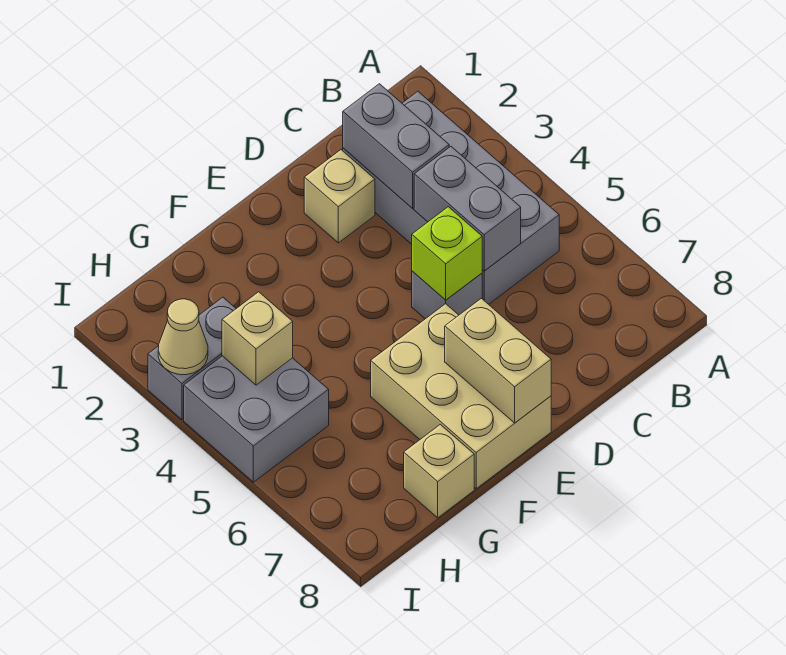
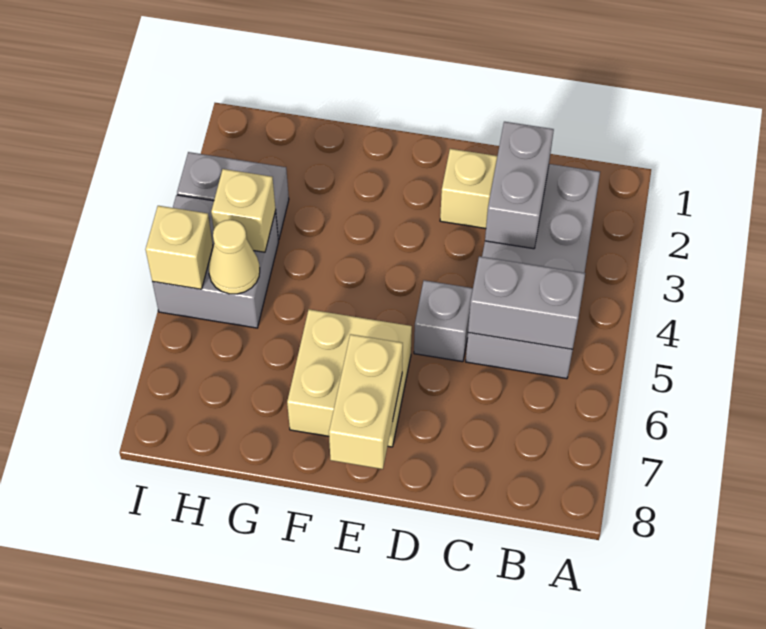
grey brick C4:C5 level 2 -> grey brick B5:C5 level 2
lime brick D5 level 2 -> none
tan brick E6:F8 level 1 -> tan brick E6:F7 level 1
tan brick G8 level 1 -> tan brick I5 level 2
tan cone I3 level 2 -> tan cone H5 level 2

